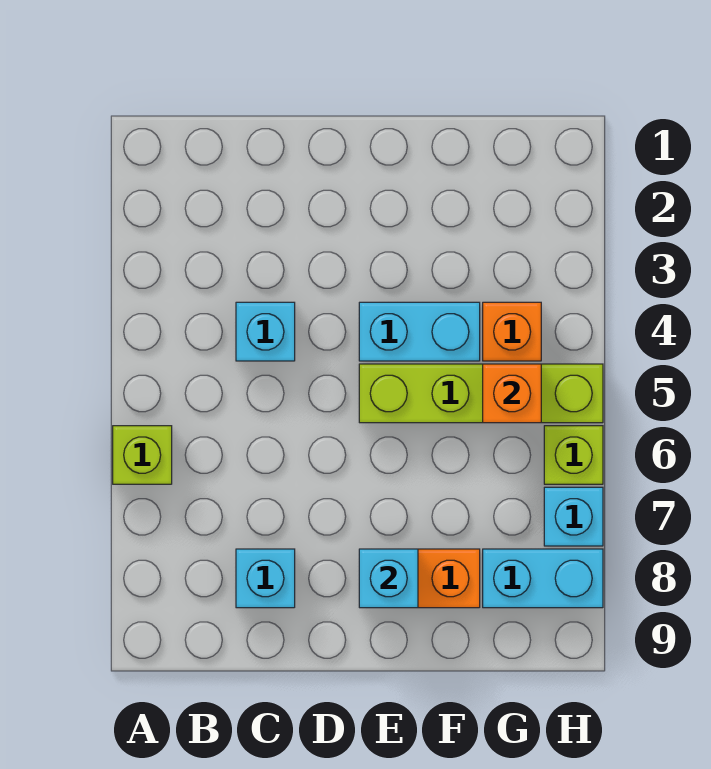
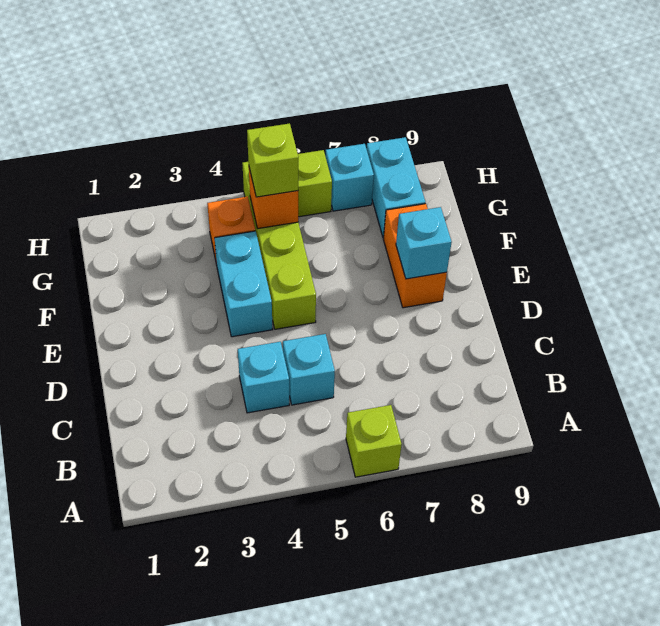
cyan brick C8 level 1 -> cyan brick C5 level 1
none -> lime brick G5 level 3

